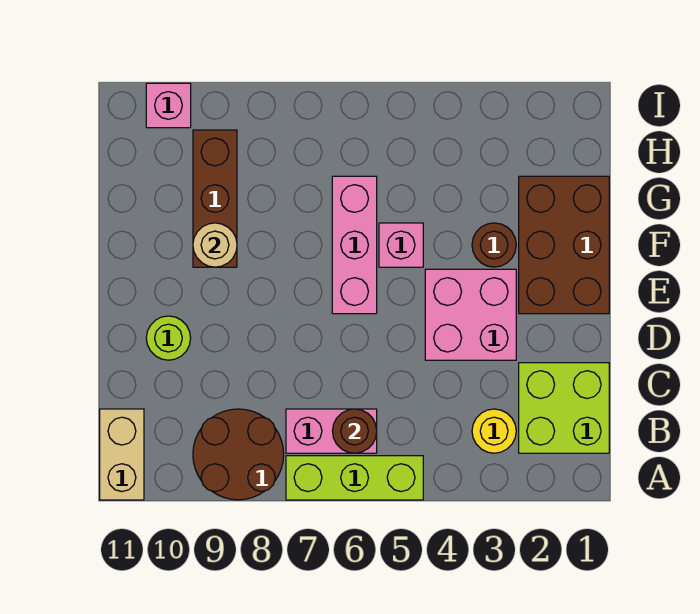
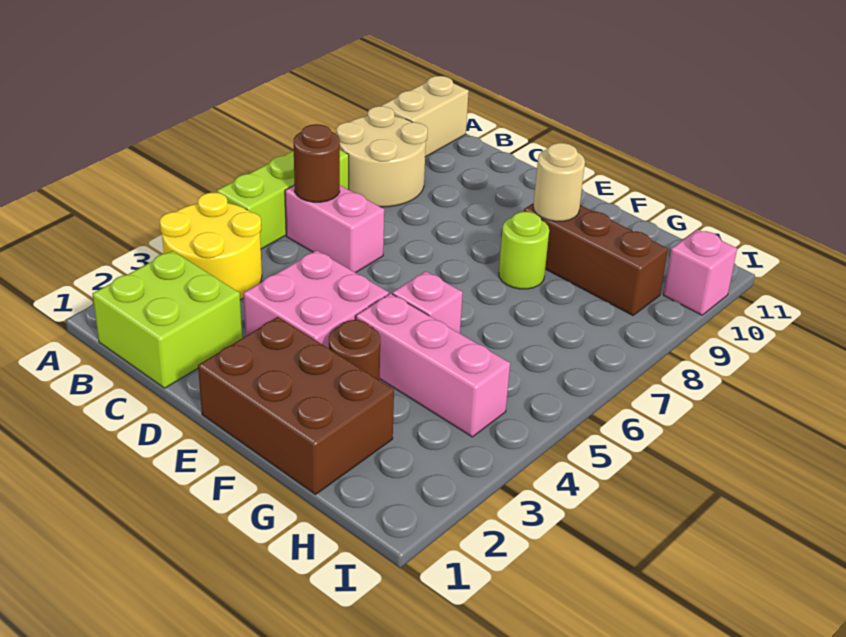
brown round brick A8:B9 level 1 -> tan round brick A8:B9 level 1
tan brick A11:B11 level 1 -> tan brick A10:A11 level 1
yellow round brick B3 level 1 -> yellow round brick A3:B4 level 1
pink brick B6:B7 level 1 -> pink brick B6:C6 level 1
lime round brick D10 level 1 -> lime round brick F8 level 1
pink brick E6:G6 level 1 -> pink brick F4:H4 level 1

